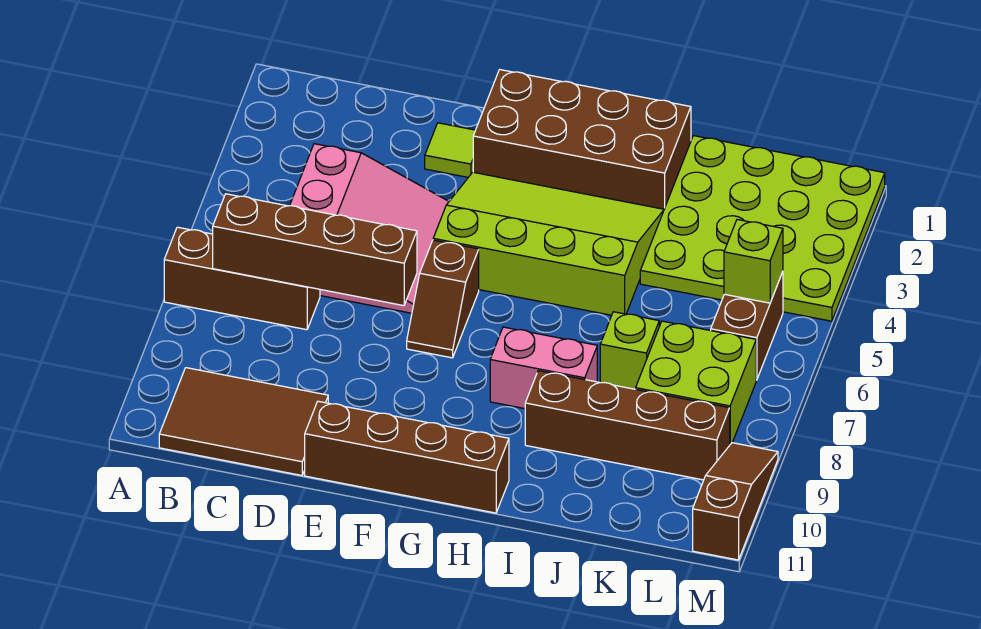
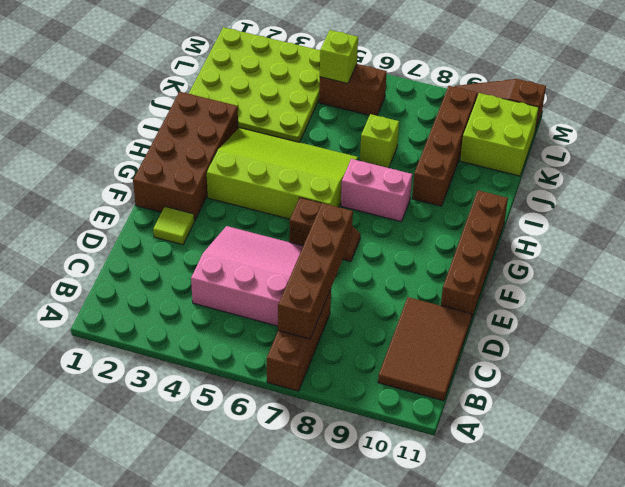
lime slope F3:I5 level 1 top 5 -> lime slope G3:I6 level 1 top G
pink brick H8:I8 level 1 -> pink brick H7:H8 level 1
lime brick K7:L8 level 1 -> lime brick K10:L11 level 1

